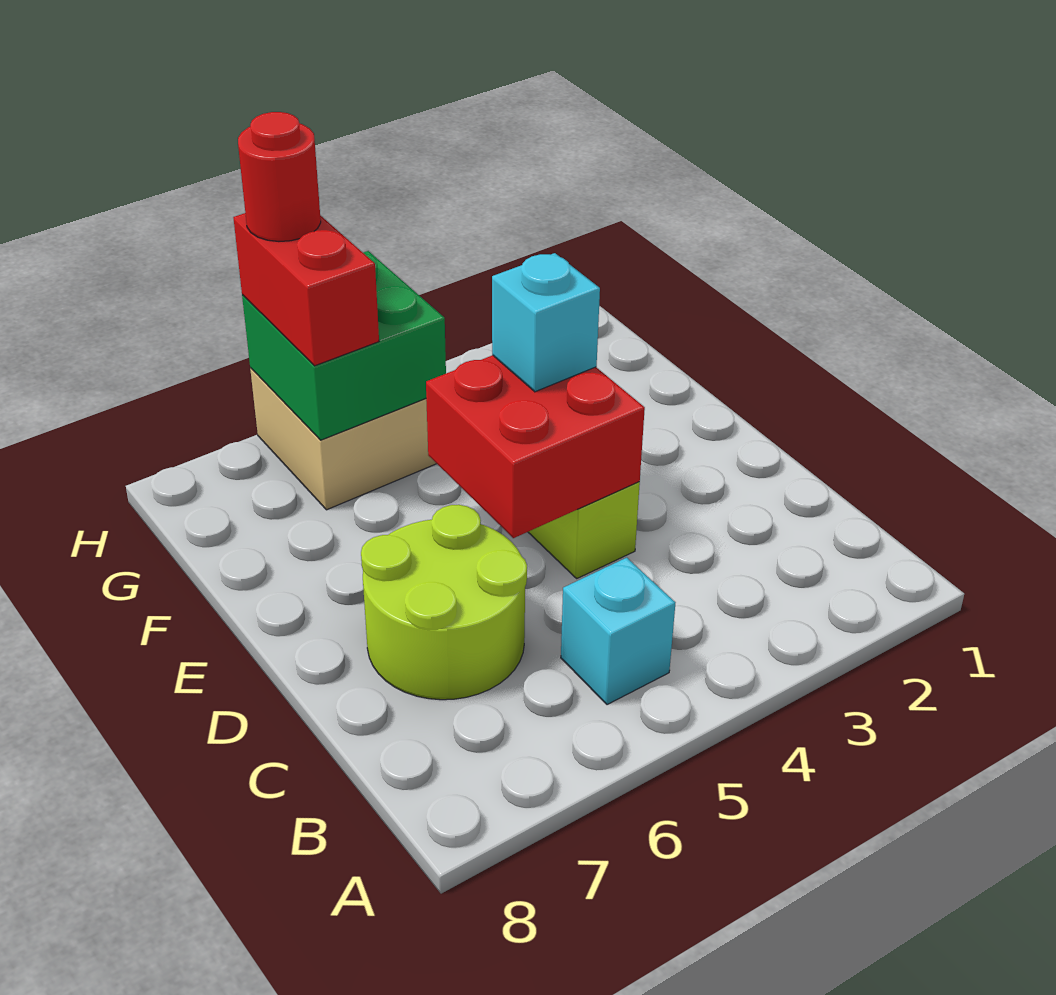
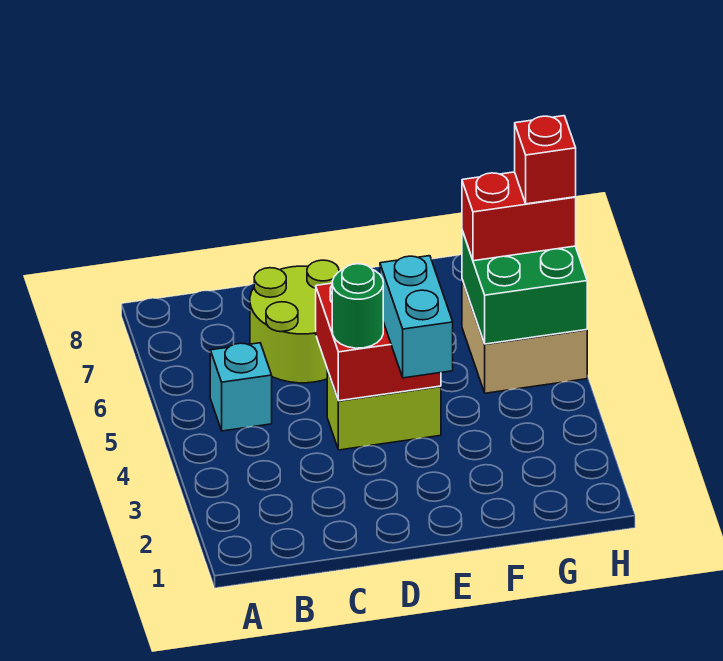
none -> green round brick D4 level 3
cyan brick E4 level 3 -> cyan brick E3:E4 level 3
red round brick H6 level 4 -> red brick H6 level 4

